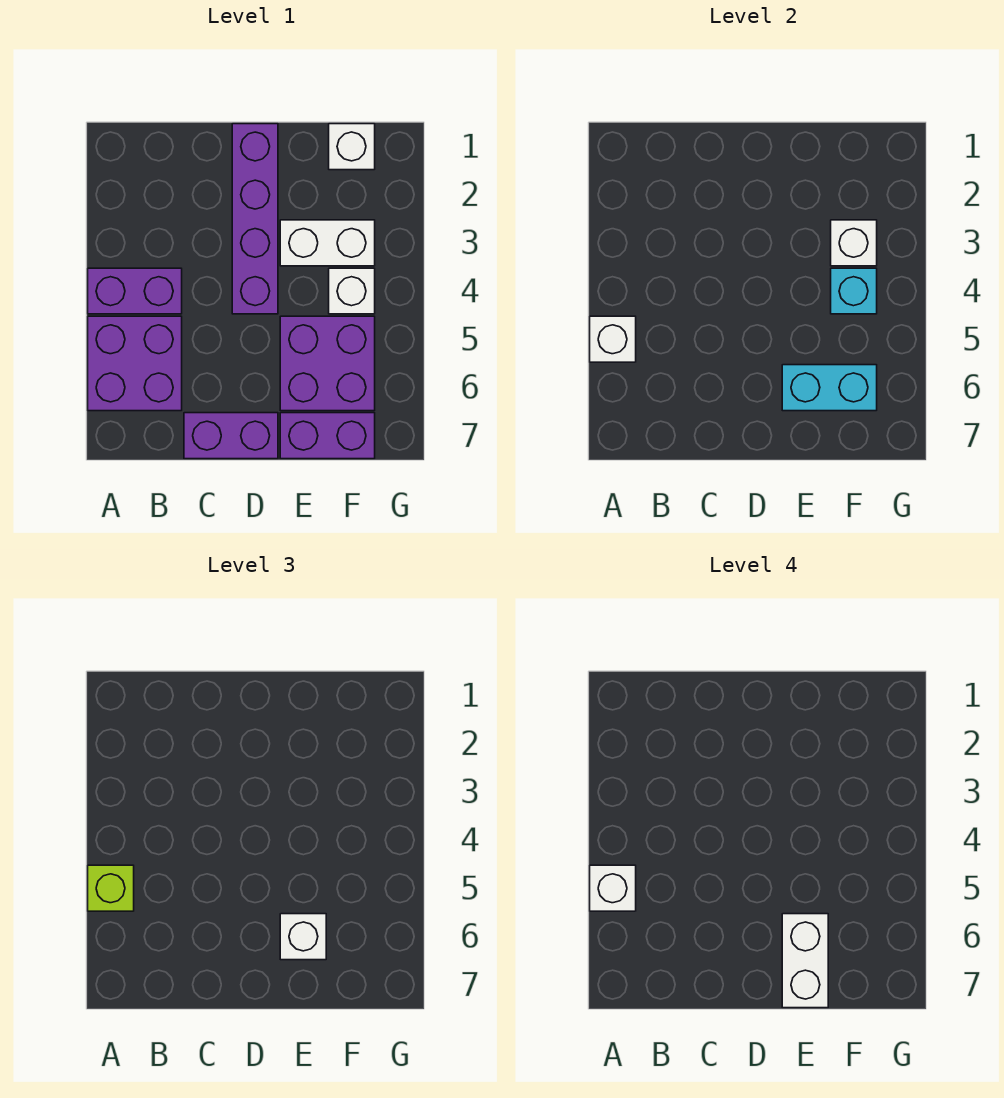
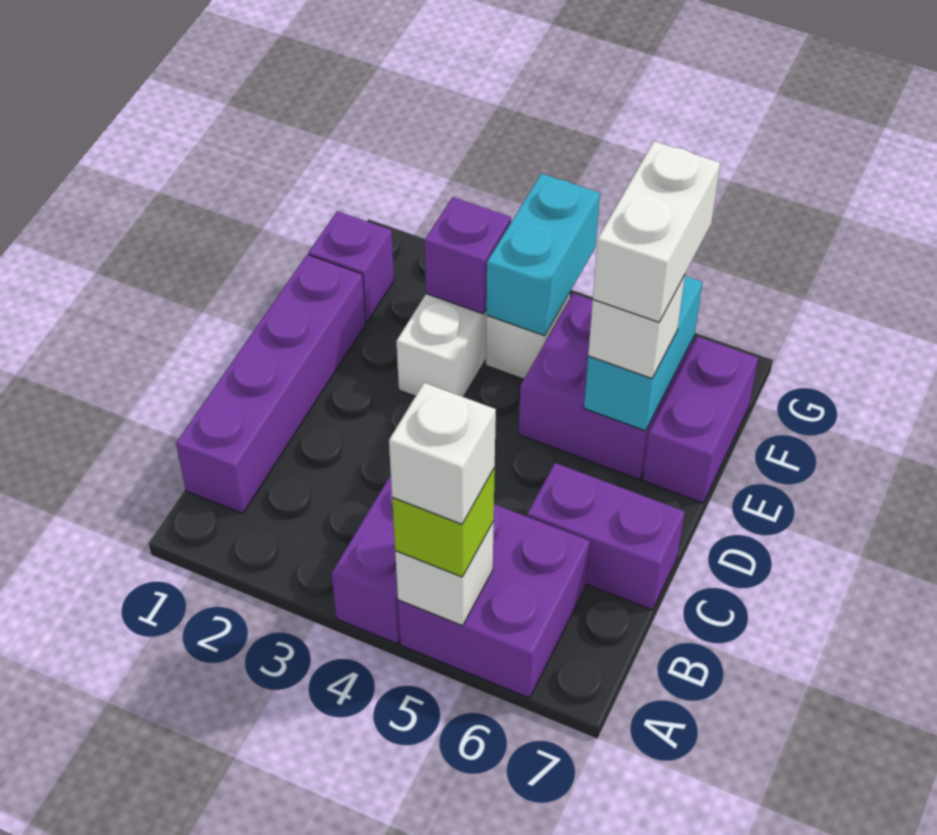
purple brick C7:D7 level 1 -> purple brick C6:C7 level 1
purple brick D1:D4 level 1 -> purple brick B1:E1 level 1
white brick E6:E7 level 4 -> white brick E6:F6 level 4
white brick F1 level 1 -> purple brick F1 level 1
white brick F3 level 2 -> purple brick F3 level 2
cyan brick F4 level 2 -> cyan brick F4:G4 level 2

